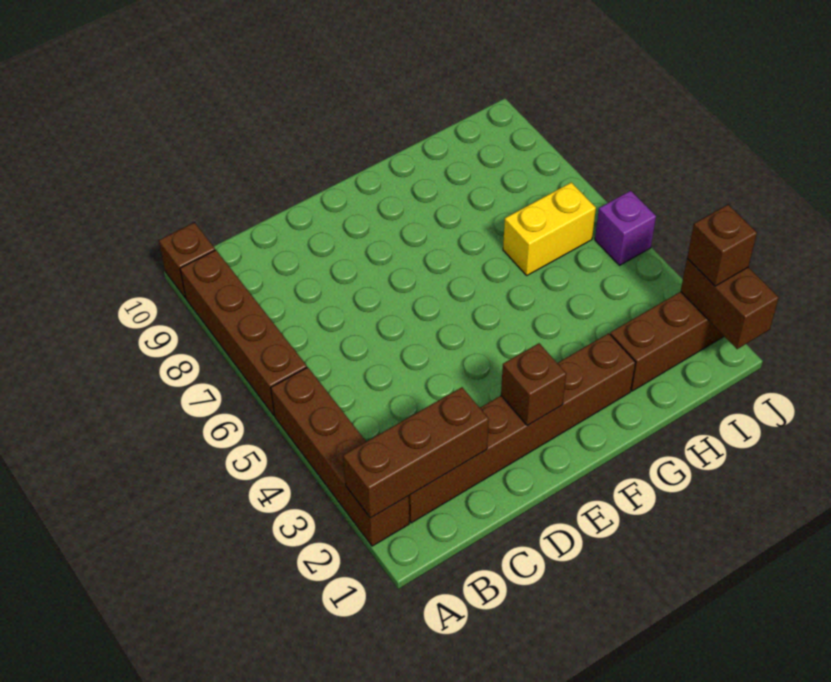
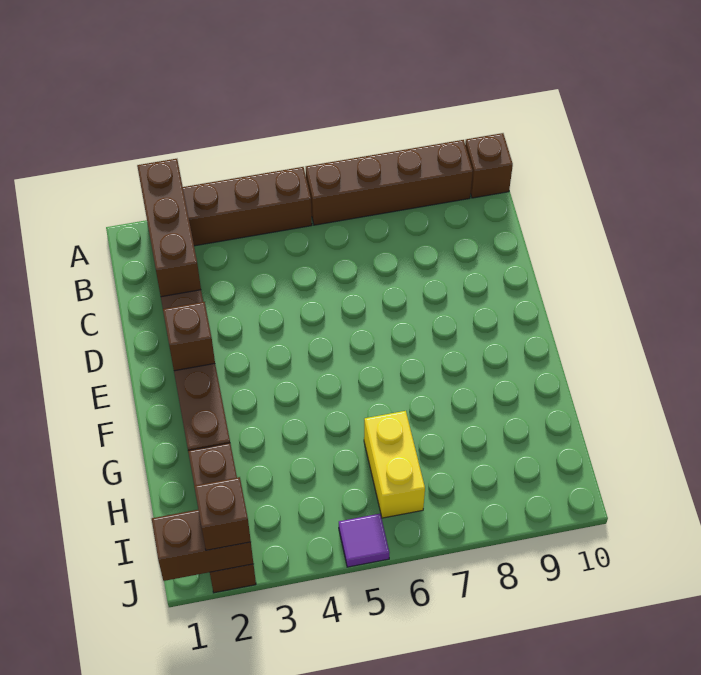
purple brick J5 level 1 -> purple tile J5 level 1

